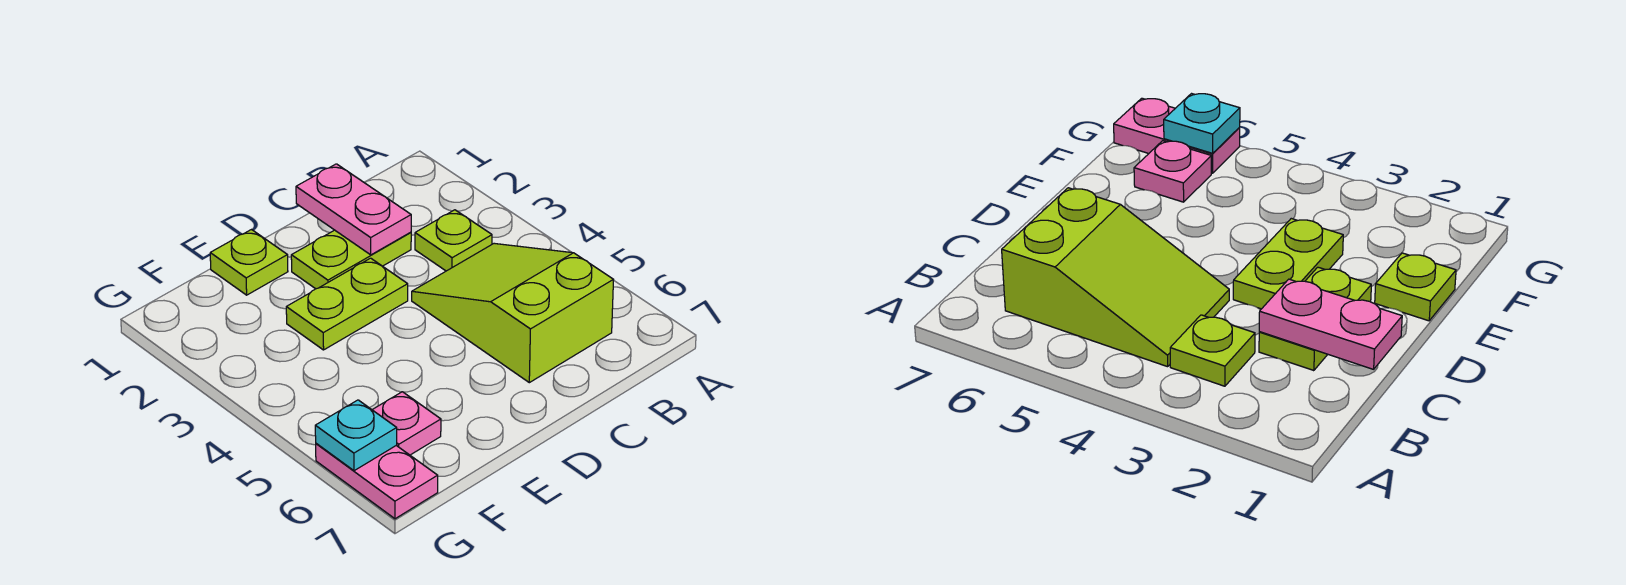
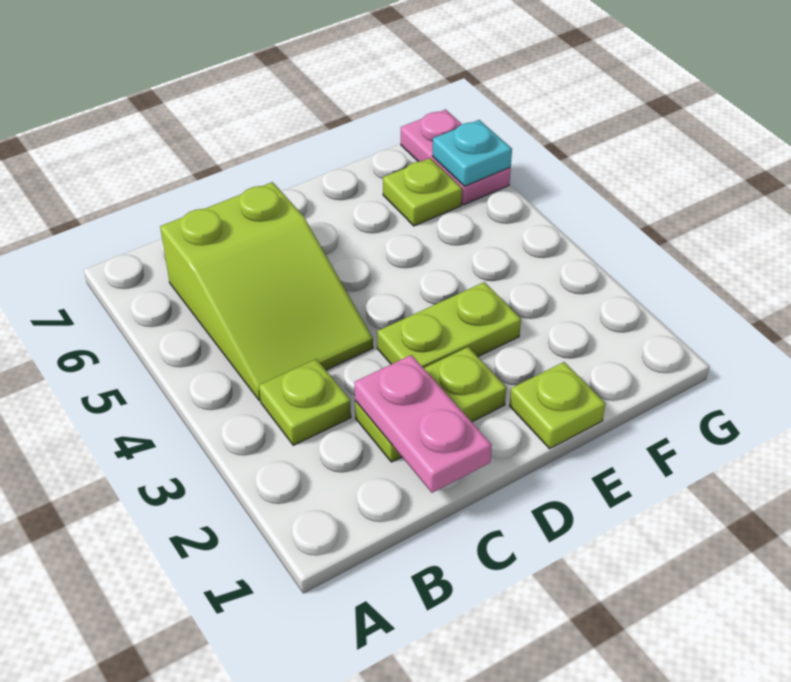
pink plate F6 level 1 -> lime plate F6 level 1

